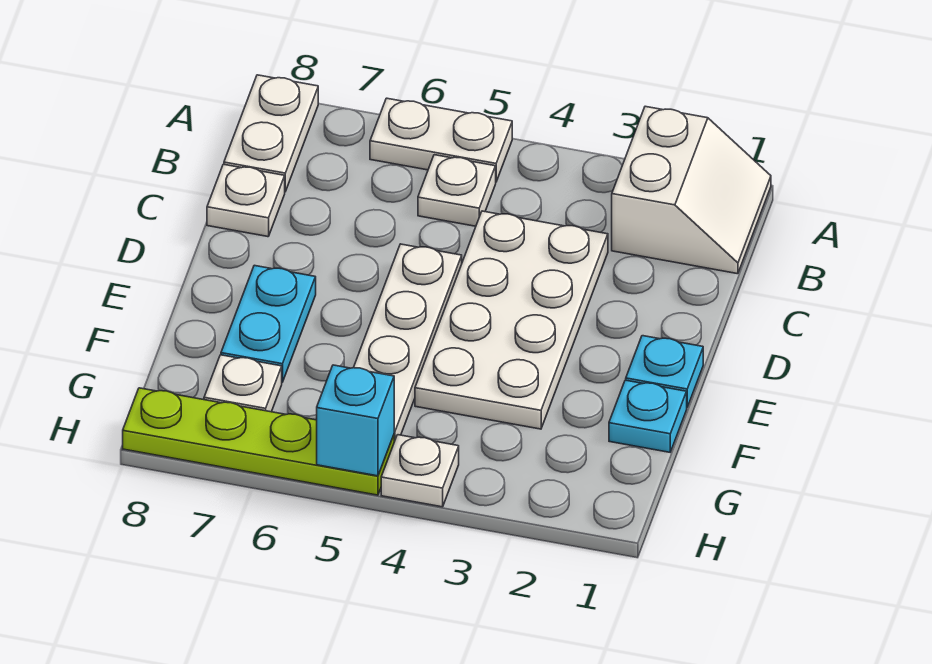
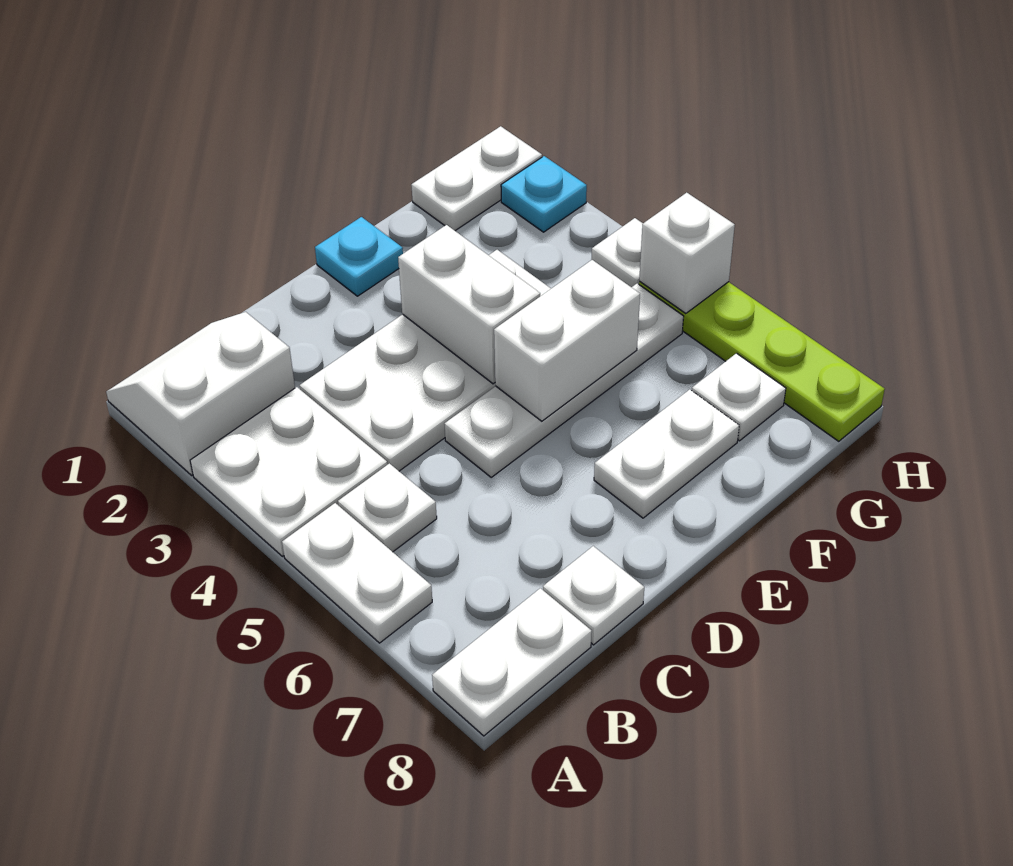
none -> white plate A3:B4 level 1
none -> white brick E3:E4 level 2
none -> white brick E5:F5 level 2
cyan plate E7:F7 level 1 -> white plate E7:F7 level 1
cyan plate F1 level 1 -> cyan plate H2 level 1
none -> white plate G1:H1 level 1
cyan brick H5 level 2 -> white brick H5 level 2

